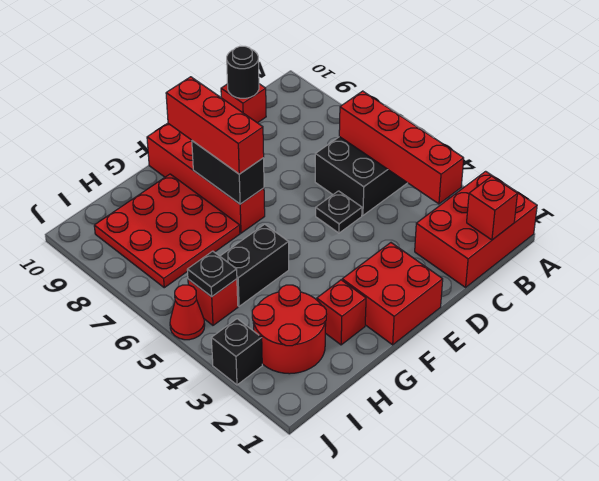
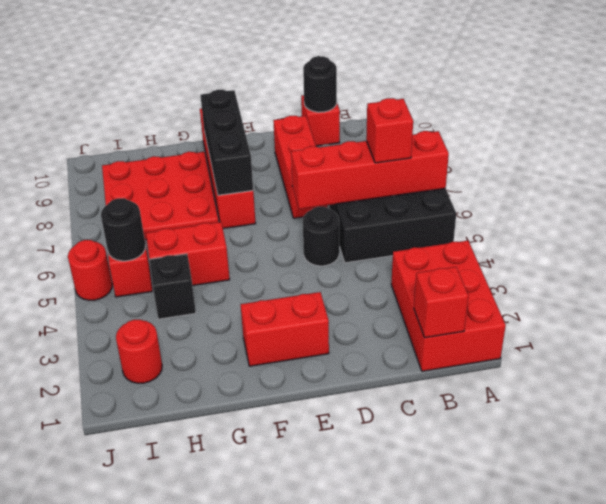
red brick A1:C2 level 1 -> red brick A1:B3 level 1
red brick B3:B6 level 2 -> red brick A6:D6 level 2
black plate D5 level 1 -> black round brick D5 level 1
red brick E1:F2 level 1 -> red brick E2:F2 level 1
black brick F7:F8 level 2 -> black brick F7:F9 level 2
red brick F7:F9 level 3 -> red brick D7:D9 level 1
red brick G2 level 1 -> red brick B6 level 3
black brick G5:H5 level 1 -> red brick G5:H5 level 1
red round brick H2:I3 level 1 -> red round brick I2 level 1
black plate I5 level 2 -> black round brick I5 level 2
black brick J3 level 1 -> black brick H4 level 1
red cone J5 level 1 -> red round brick J5 level 1

